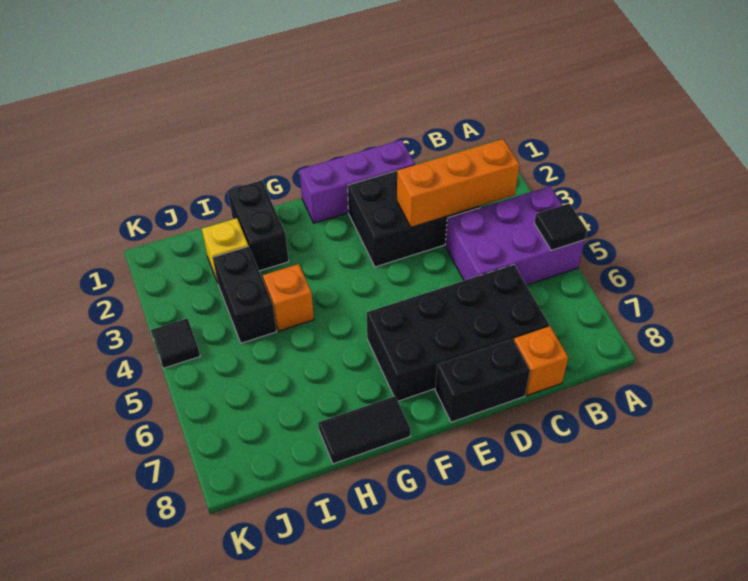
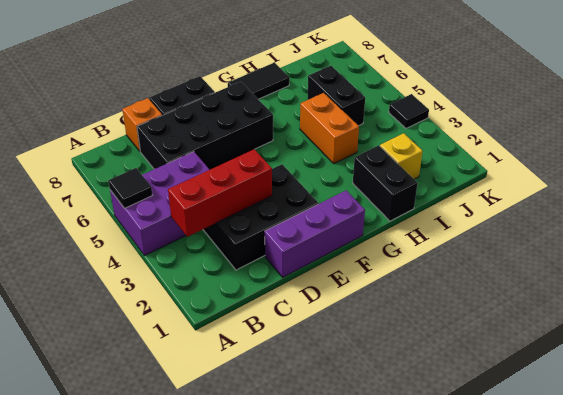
orange brick B3:D3 level 2 -> red brick B3:D3 level 2
orange brick H4 level 1 -> orange brick H4:H5 level 1
black brick I3:I4 level 1 -> black brick I5:I6 level 1

